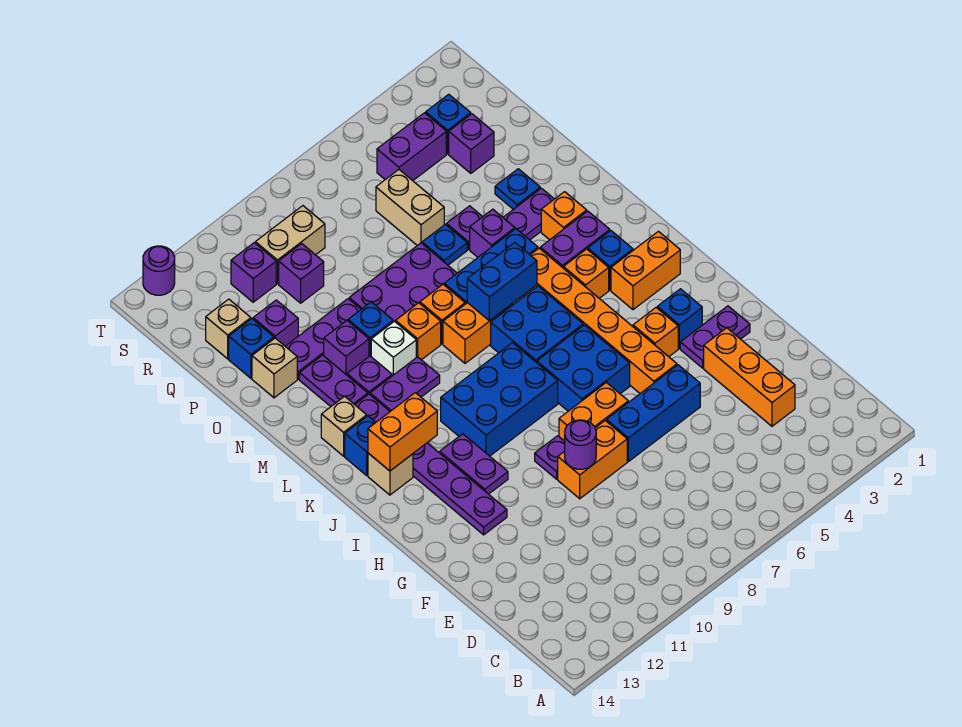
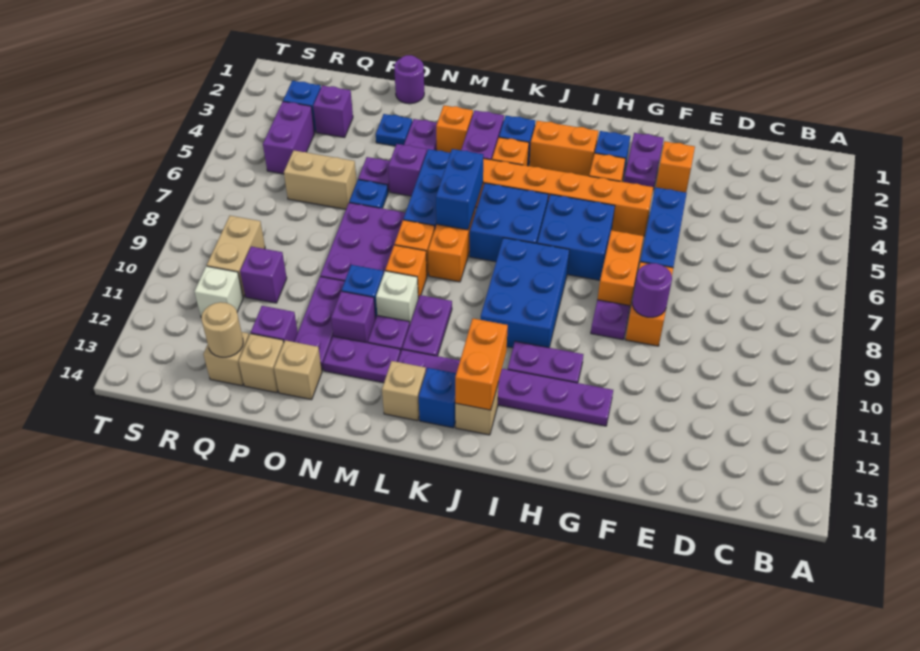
orange brick D3:F3 level 1 -> orange brick F3 level 1
orange brick J2:J3 level 1 -> orange brick I3:J3 level 1
blue brick P13 level 1 -> tan brick P13 level 1
none -> tan round brick Q13 level 2
purple brick R11 level 1 -> white brick R11 level 1
purple round brick T13 level 1 -> purple round brick O1 level 1

